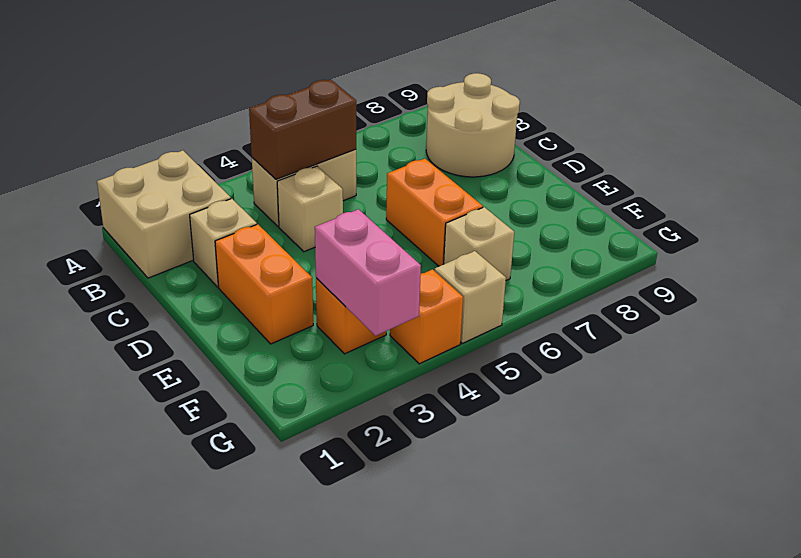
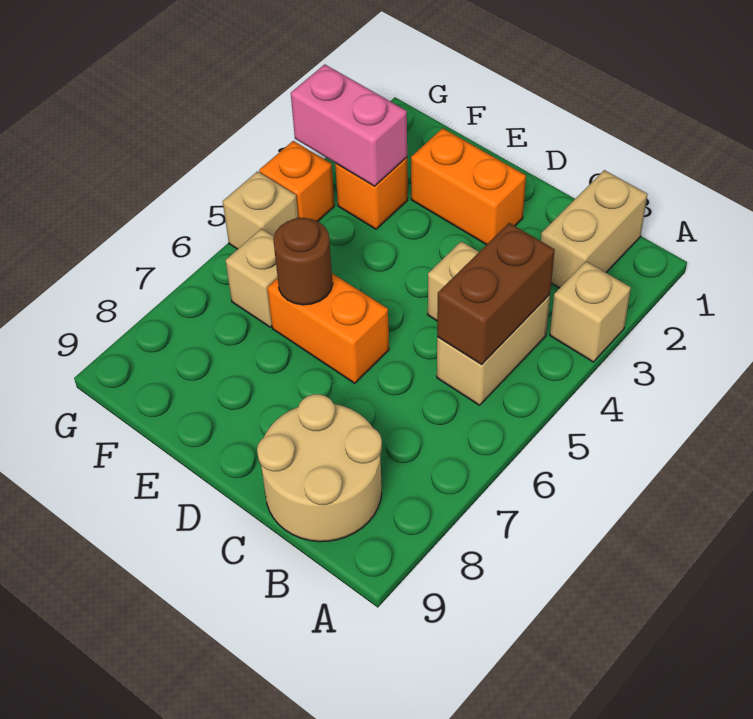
tan brick A1:B2 level 1 -> tan brick B1:B2 level 1
tan brick C2 level 1 -> tan brick A3 level 1
none -> brown round brick E6 level 2

